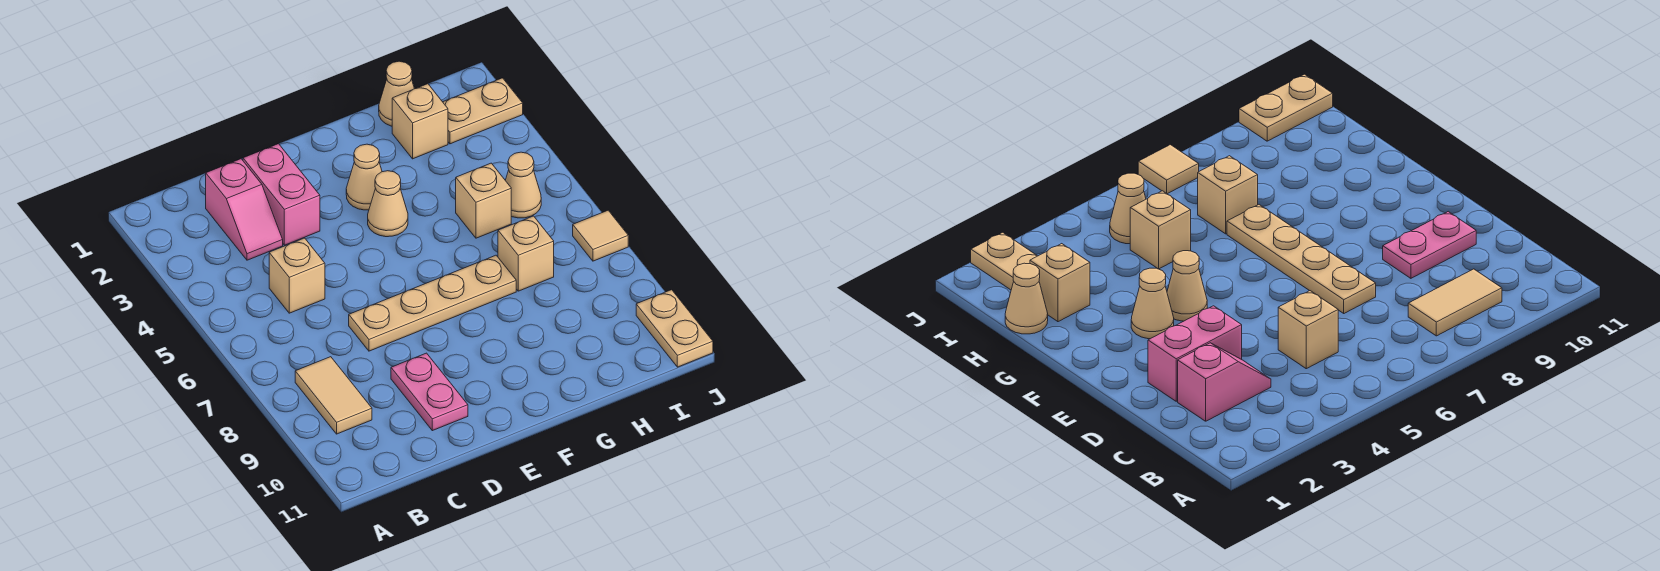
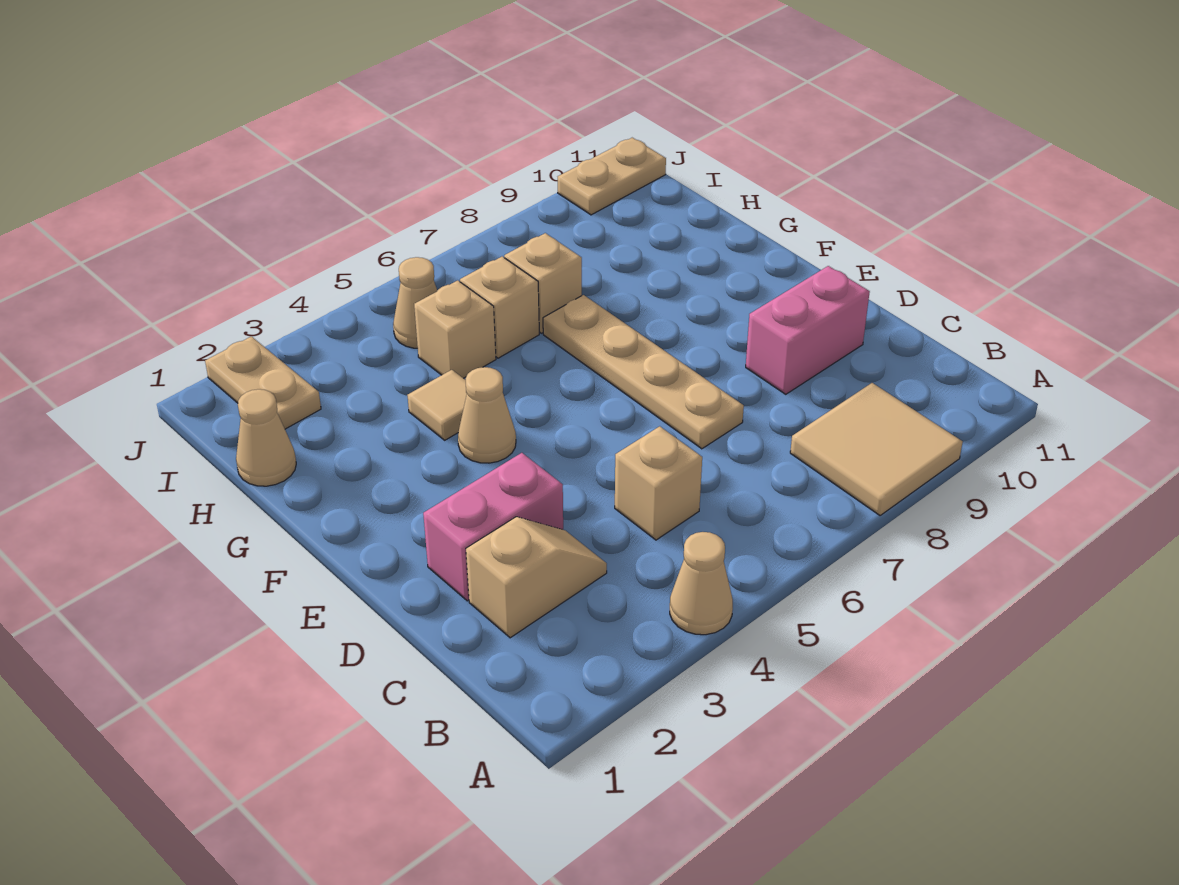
tan tile B8:B9 level 1 -> tan tile A8:B9 level 1
pink slope C2:C3 level 1 top 2 -> tan slope C2:C3 level 1 top 2
pink plate D9:D10 level 1 -> pink brick D9:D10 level 1
tan cone F3 level 1 -> tan cone A4 level 1
tan brick H2 level 1 -> tan brick H6 level 1
tan tile J7 level 1 -> tan tile G4 level 1

